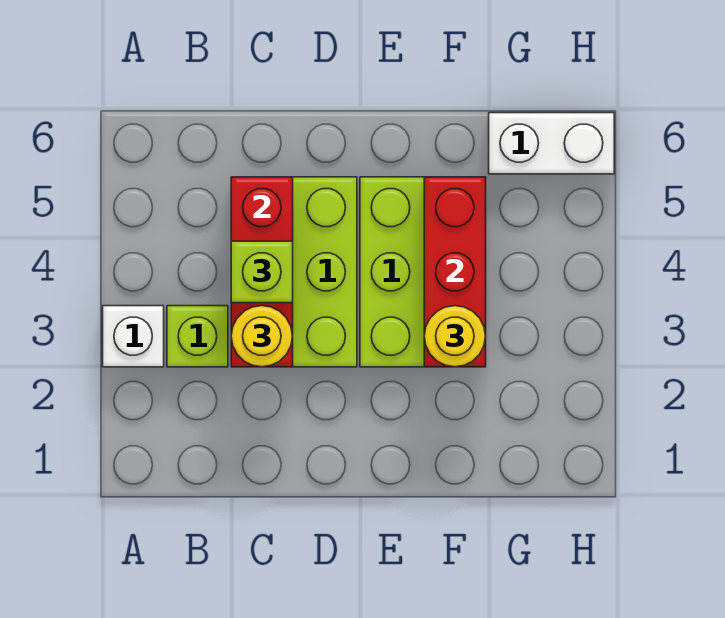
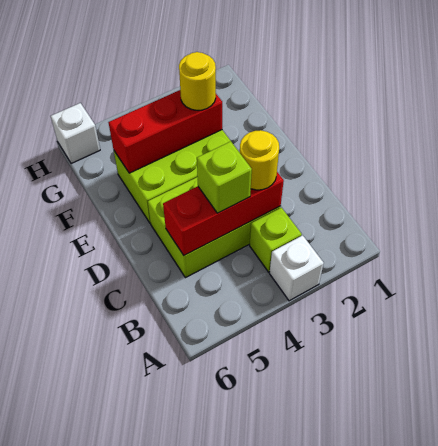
white brick G6:H6 level 1 -> white brick H6 level 1

